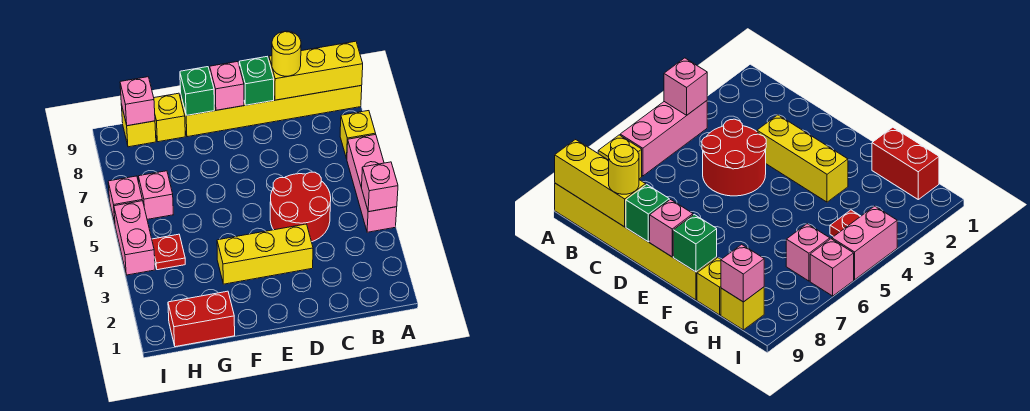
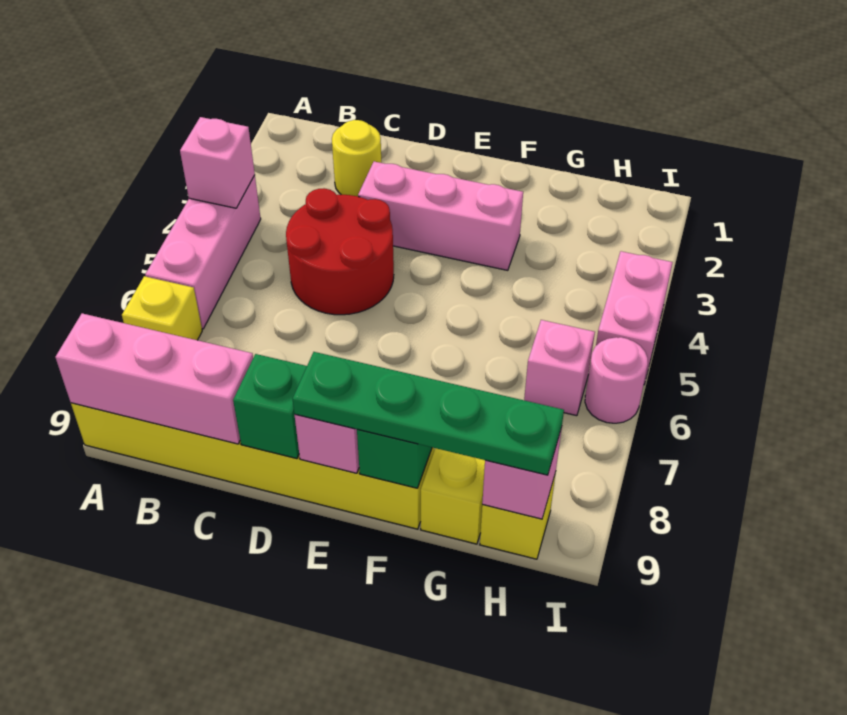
yellow brick A9:C9 level 2 -> pink brick A9:C9 level 2
yellow round brick C9 level 3 -> yellow round brick C2 level 1
yellow brick D3:F3 level 1 -> pink brick D3:F3 level 1
none -> green plate E9:H9 level 3
red brick G1:H1 level 1 -> none
red plate H4 level 1 -> none
pink brick I6 level 1 -> pink round brick I6 level 1

